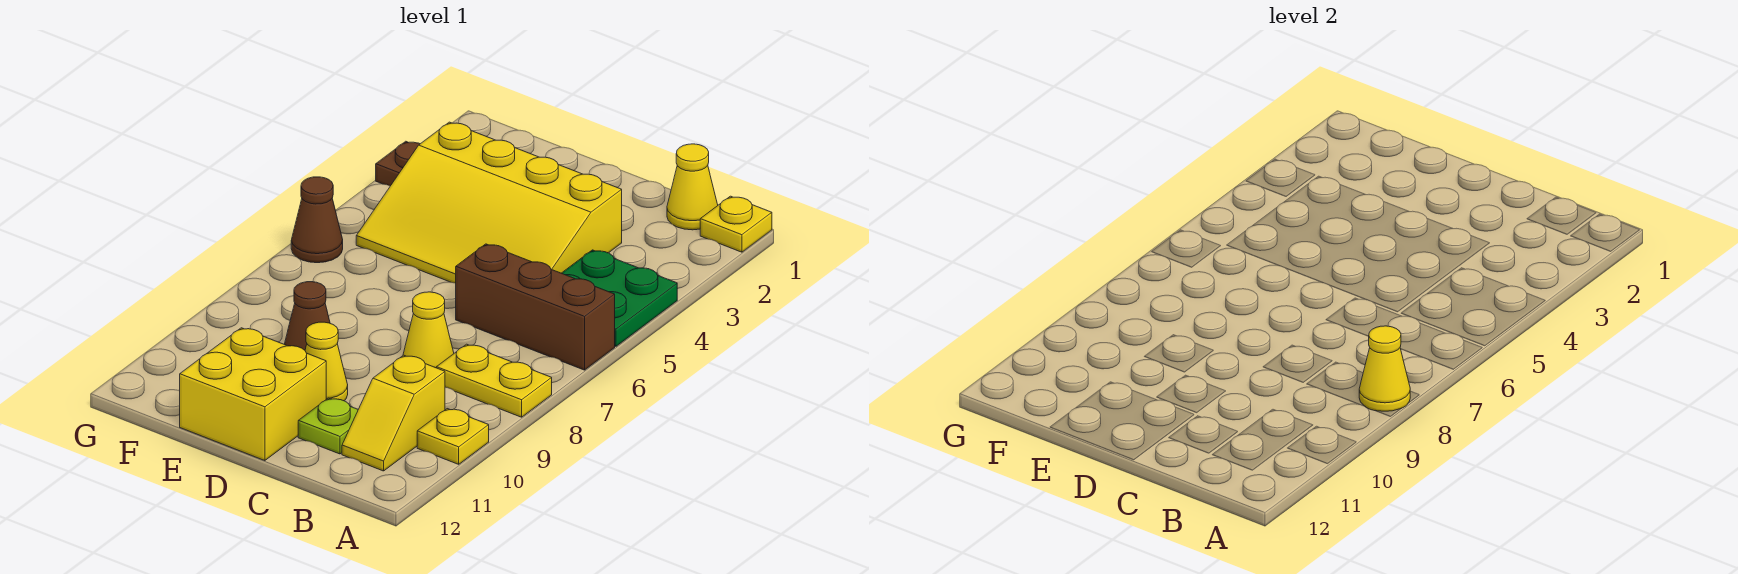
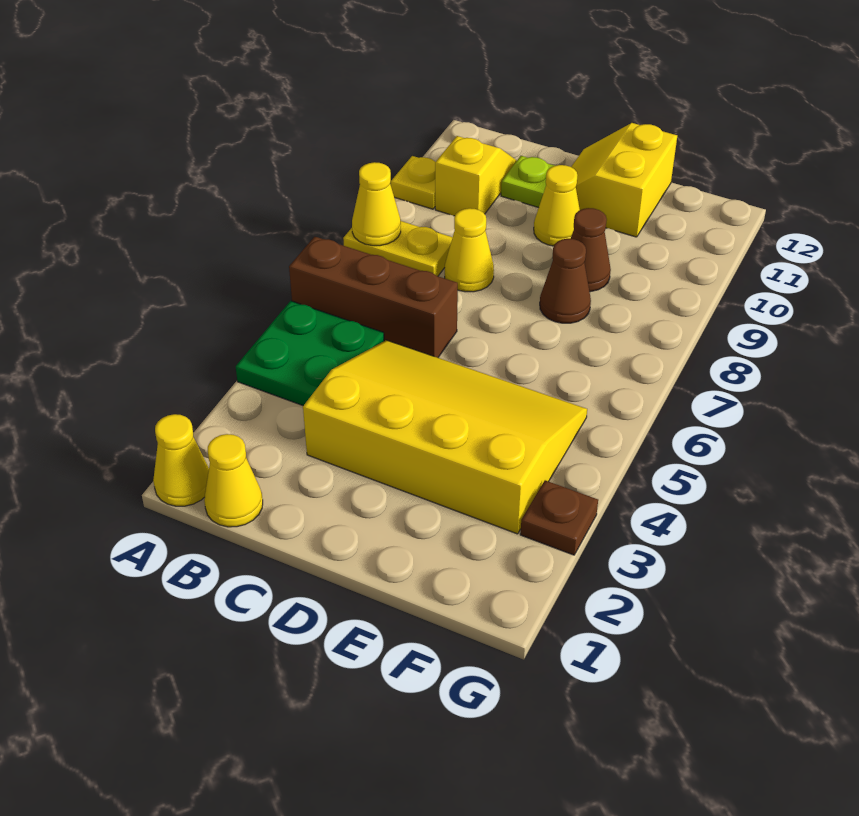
yellow plate A1 level 1 -> yellow cone A1 level 1
yellow brick D11:E12 level 1 -> yellow slope D11:E12 level 1 top E
brown cone G6 level 1 -> brown cone E8 level 1

